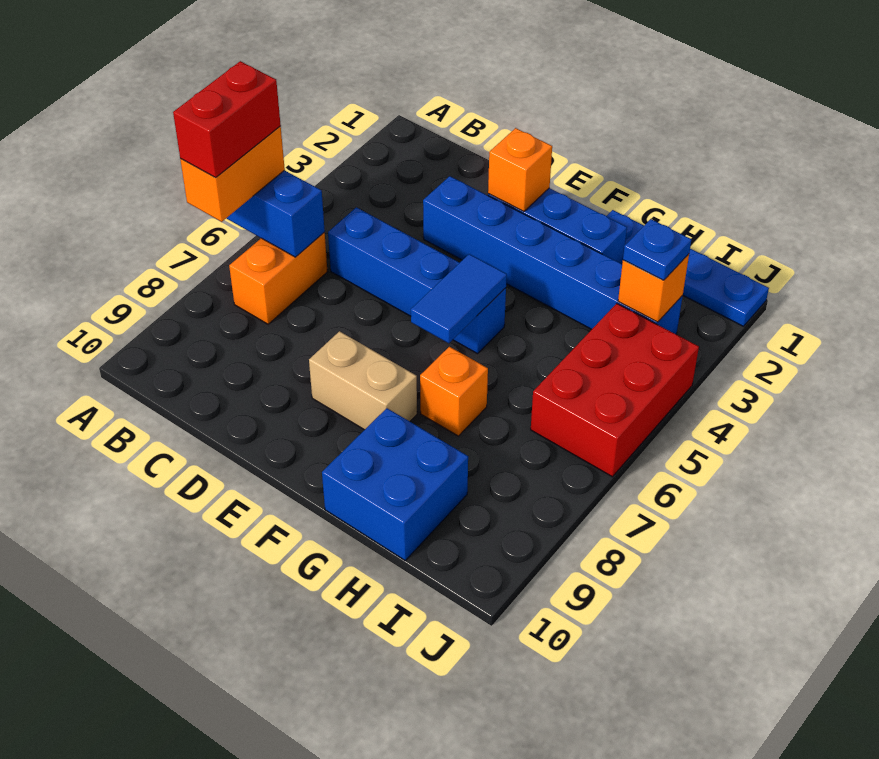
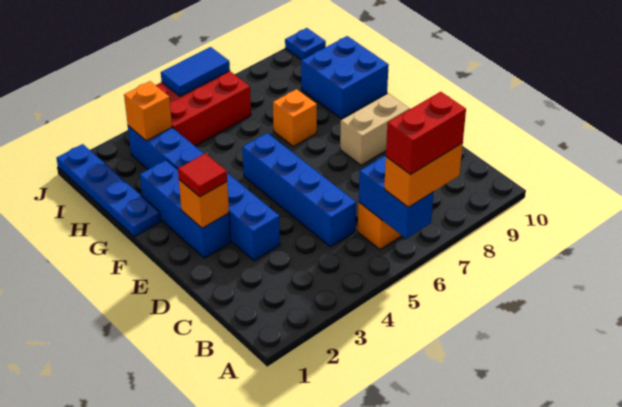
none -> red tile E2 level 3
tan brick E8:F8 level 1 -> tan brick E8:E9 level 1
blue tile F5:F6 level 2 -> blue tile J5:J6 level 2
blue plate I3 level 3 -> blue plate J10 level 1

